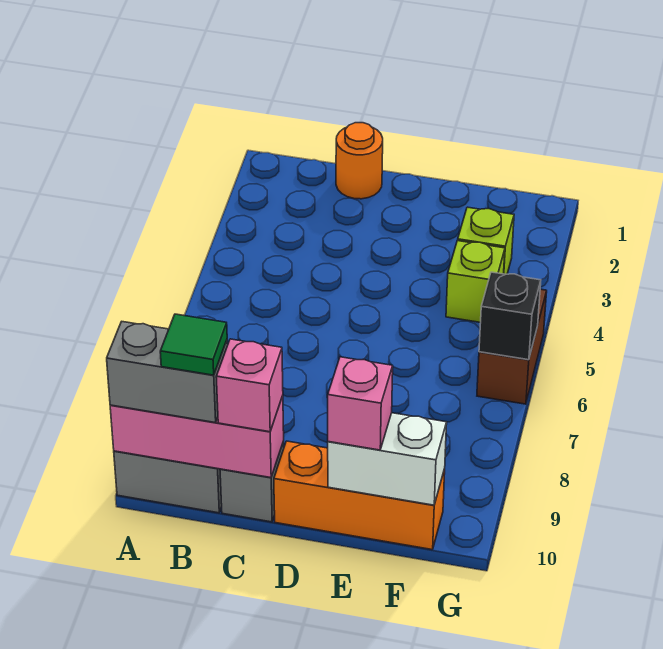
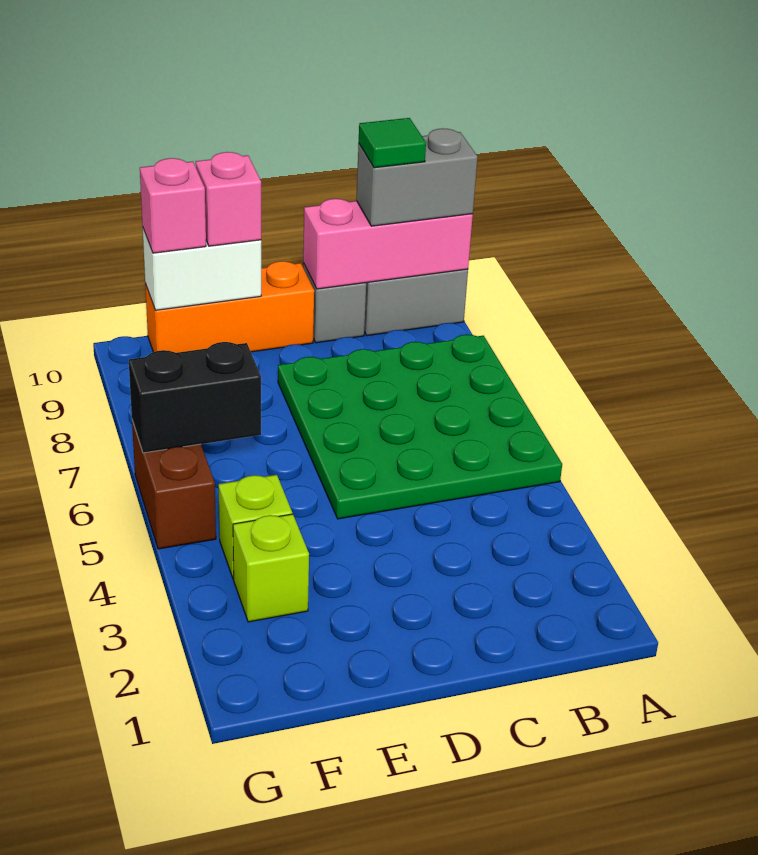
none -> green plate A5:D8 level 1
orange round brick C1 level 1 -> none
pink brick C10 level 3 -> pink brick F10 level 3
black brick G6 level 2 -> black brick F6:G6 level 2

